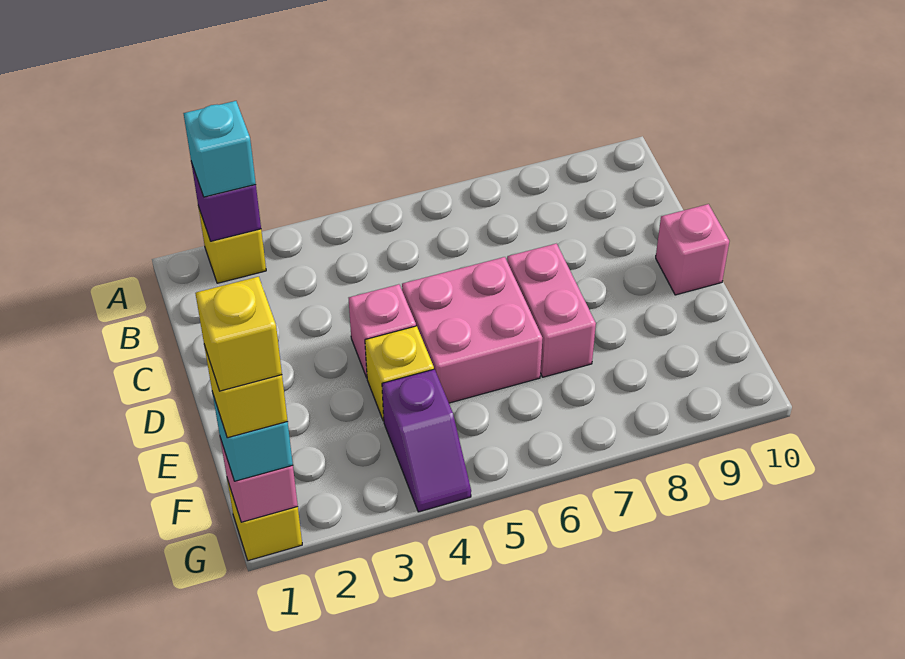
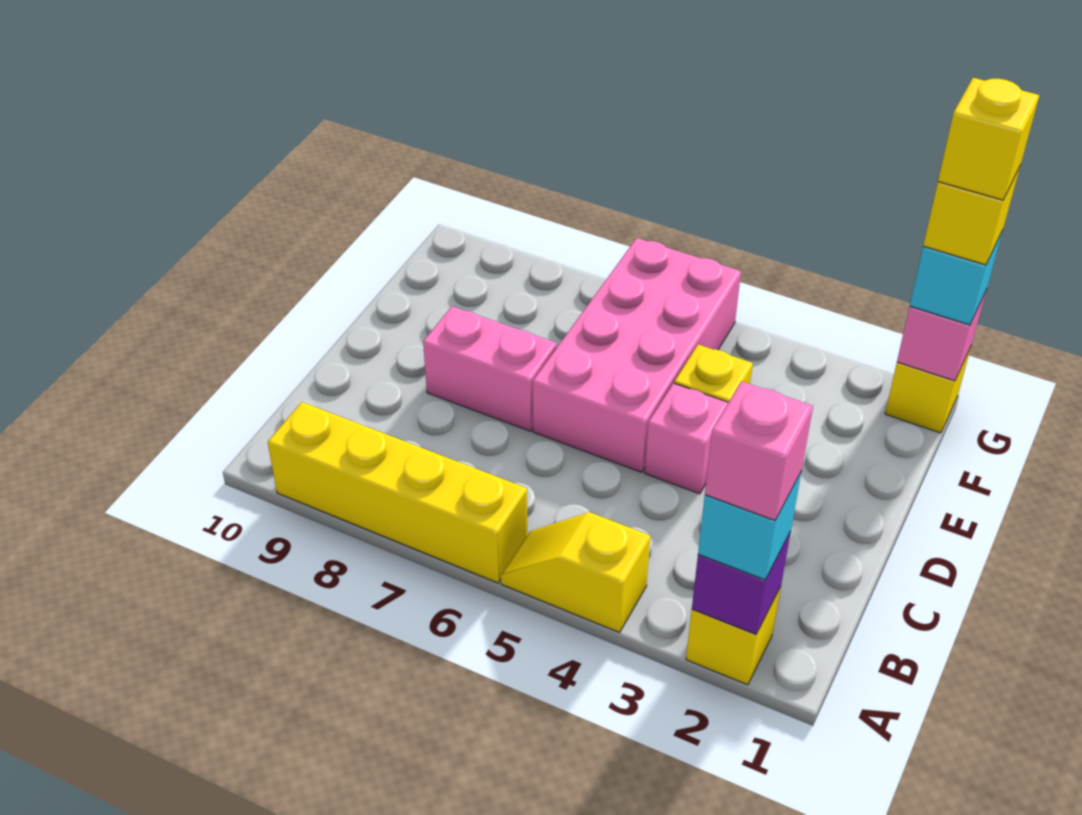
none -> yellow slope A4:A5 level 1 top 4
none -> yellow brick A6:A9 level 1
pink brick D5:E6 level 1 -> pink brick D5:G6 level 1
pink brick D7:E7 level 1 -> pink brick D7:D8 level 1
pink brick D10 level 1 -> pink brick A2 level 4
purple slope F4:G4 level 1 top F -> none

